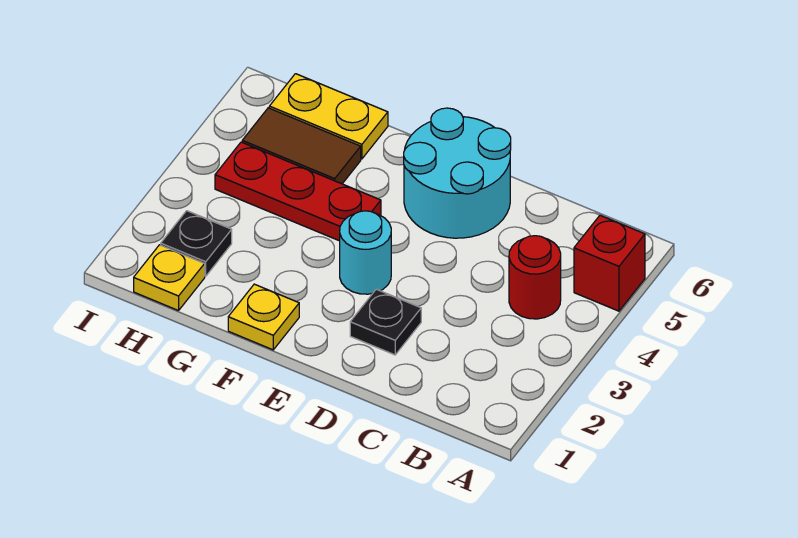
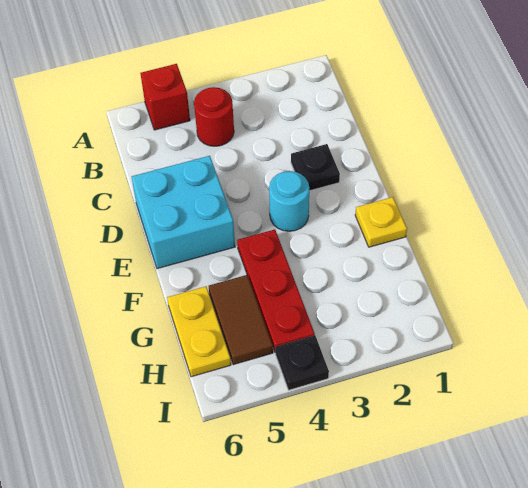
cyan round brick D5:E6 level 1 -> cyan brick D5:E6 level 1
yellow plate H1 level 1 -> none
black plate H2 level 1 -> black plate I4 level 1

